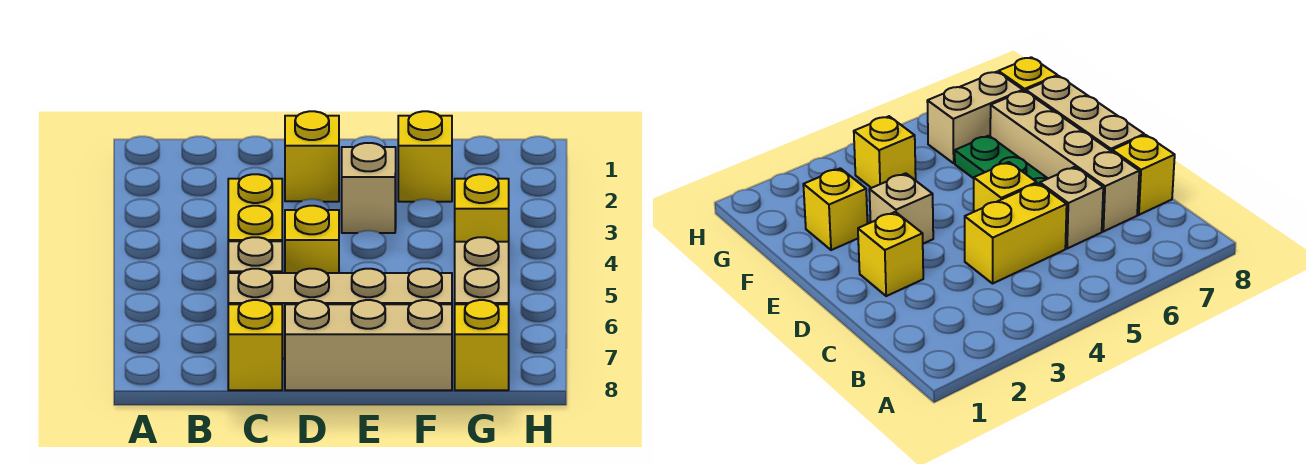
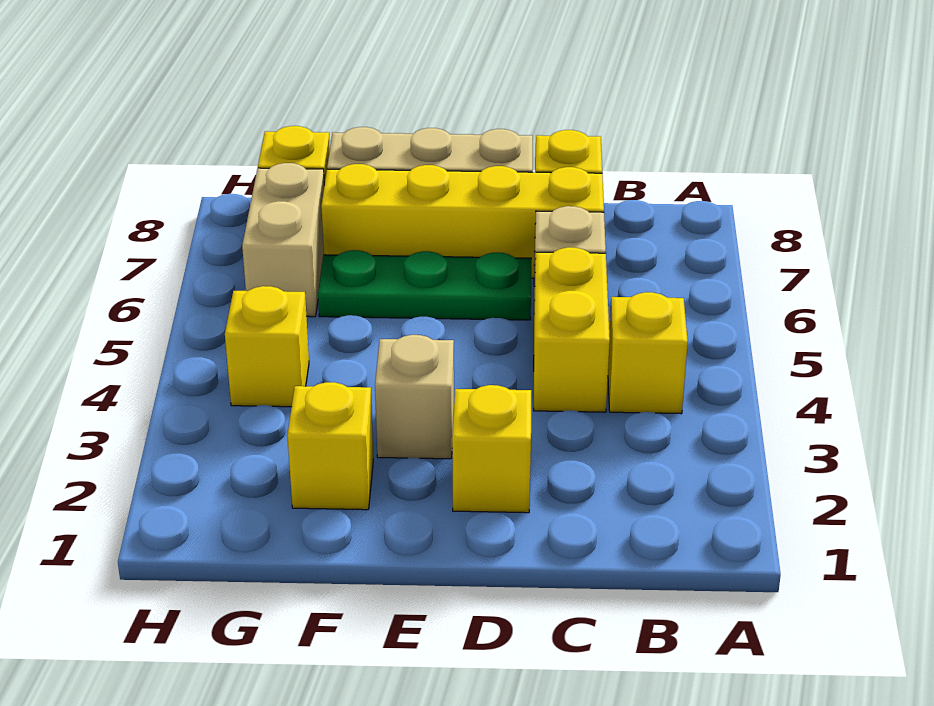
tan brick C7:F7 level 1 -> yellow brick C7:F7 level 1
yellow brick D5 level 1 -> yellow brick B4 level 1

